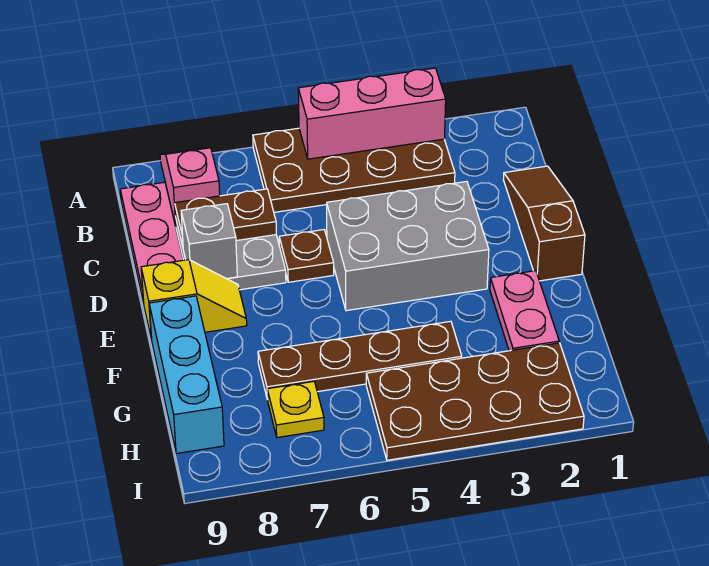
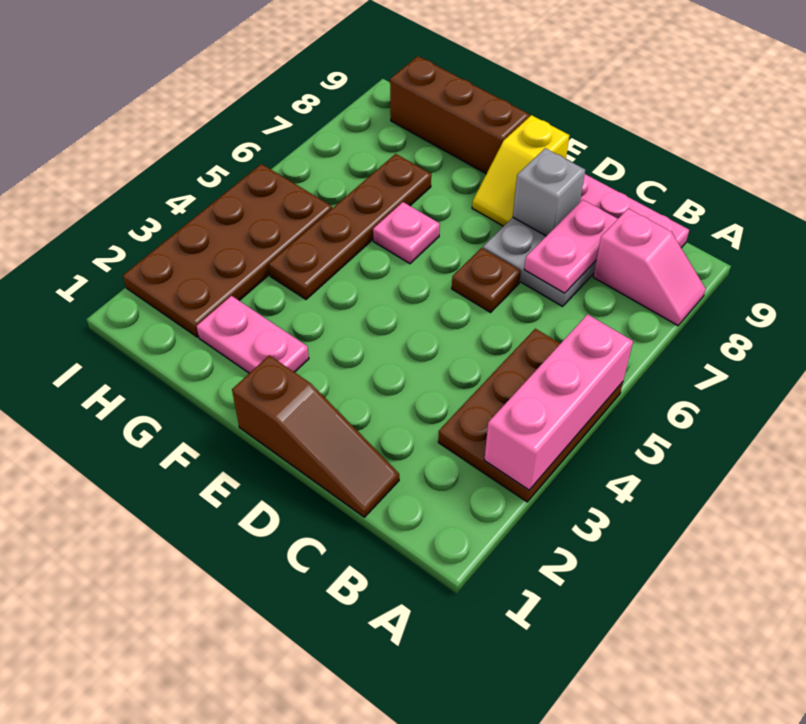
brown plate A3:B6 level 1 -> brown plate A3:B5 level 1
brown plate C7:C8 level 2 -> pink plate C7:C8 level 2
grey brick D3:E5 level 1 -> none
none -> pink plate F6 level 1
cyan brick F9:H9 level 1 -> brown brick F9:H9 level 1
yellow plate H7 level 1 -> none

